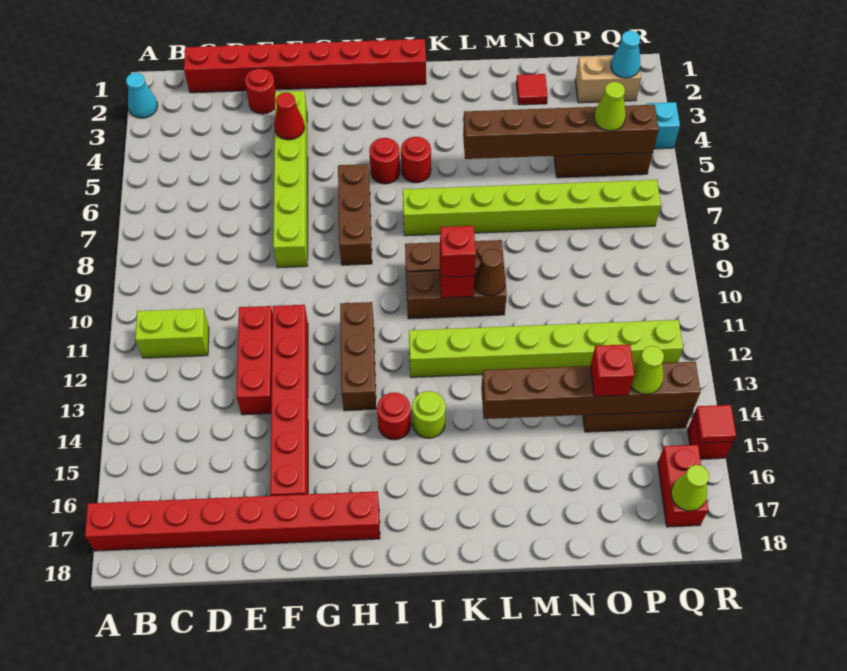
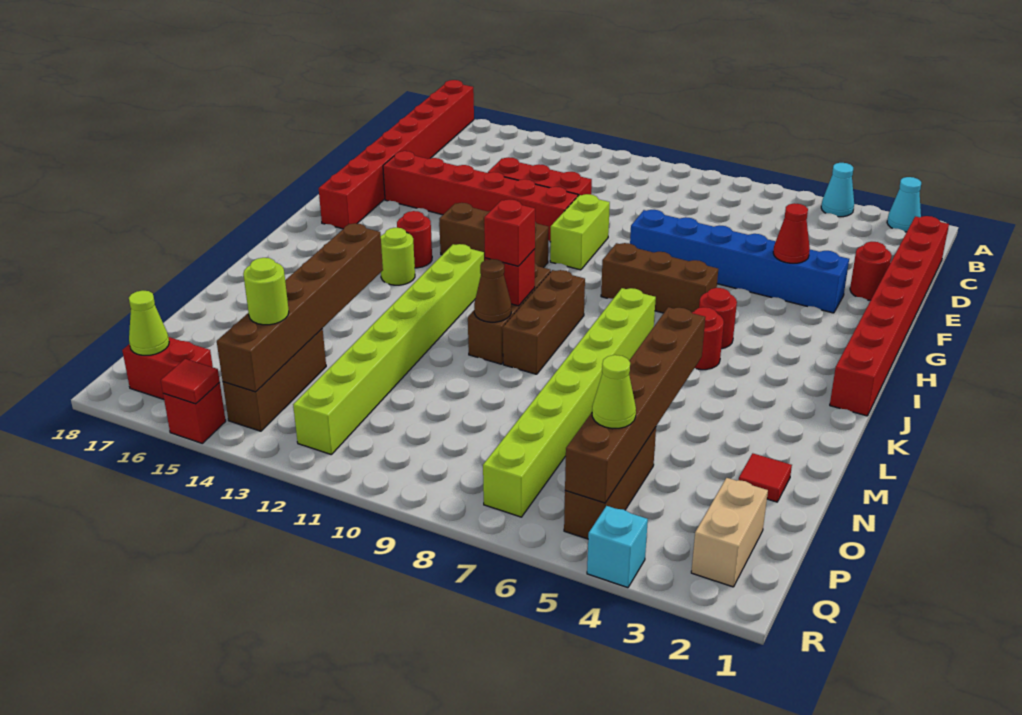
lime brick B11:C11 level 1 -> lime brick F10:G10 level 1
lime brick F3:F8 level 1 -> blue brick F3:F8 level 1
red brick O14 level 3 -> none
lime cone P14 level 3 -> lime round brick P14 level 3
cyan cone Q2 level 2 -> cyan cone A4 level 1

